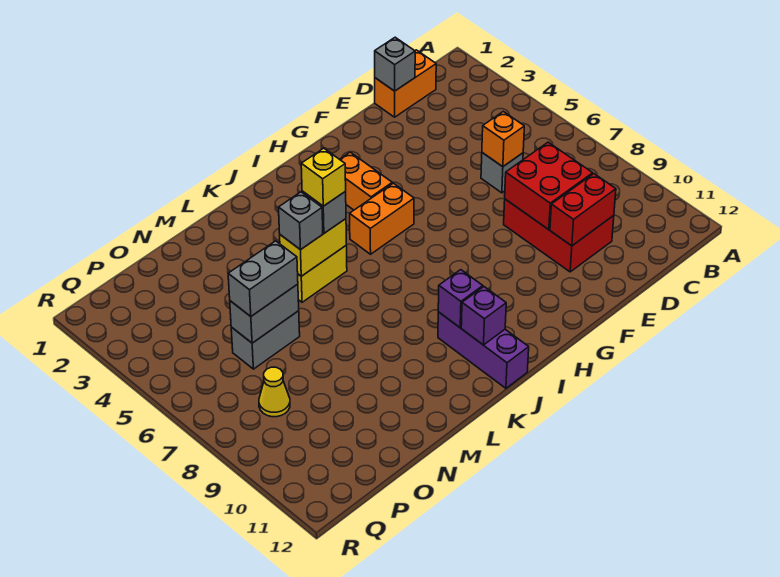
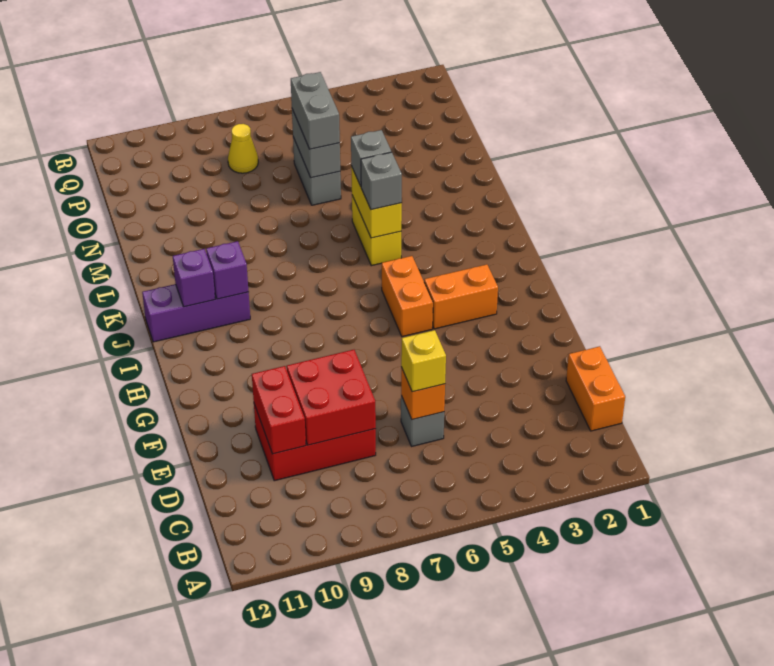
grey brick D1 level 2 -> none
yellow brick K5 level 4 -> yellow brick D6 level 3

